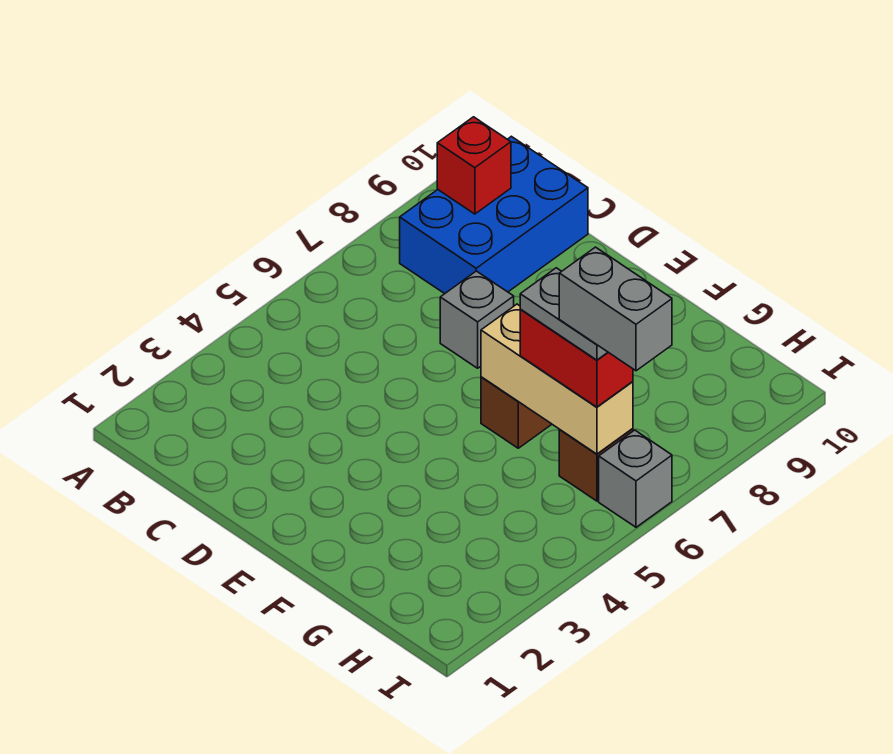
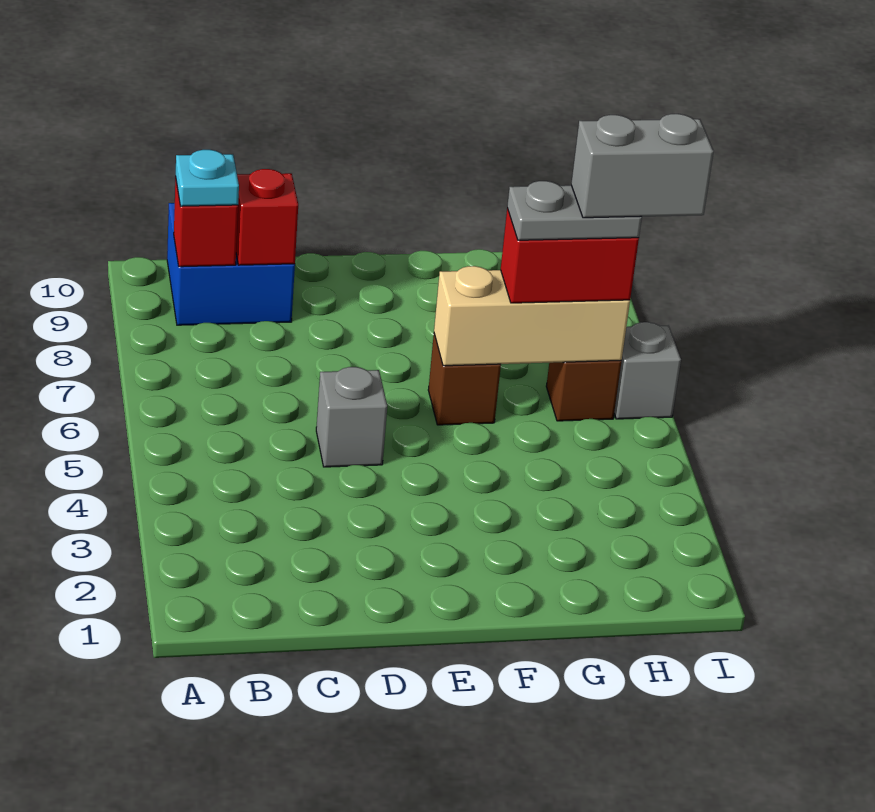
blue brick B8:C10 level 1 -> blue brick B9:C10 level 1
none -> cyan plate B9 level 3
none -> red brick C9 level 2
grey brick D7 level 1 -> grey brick D5 level 1

